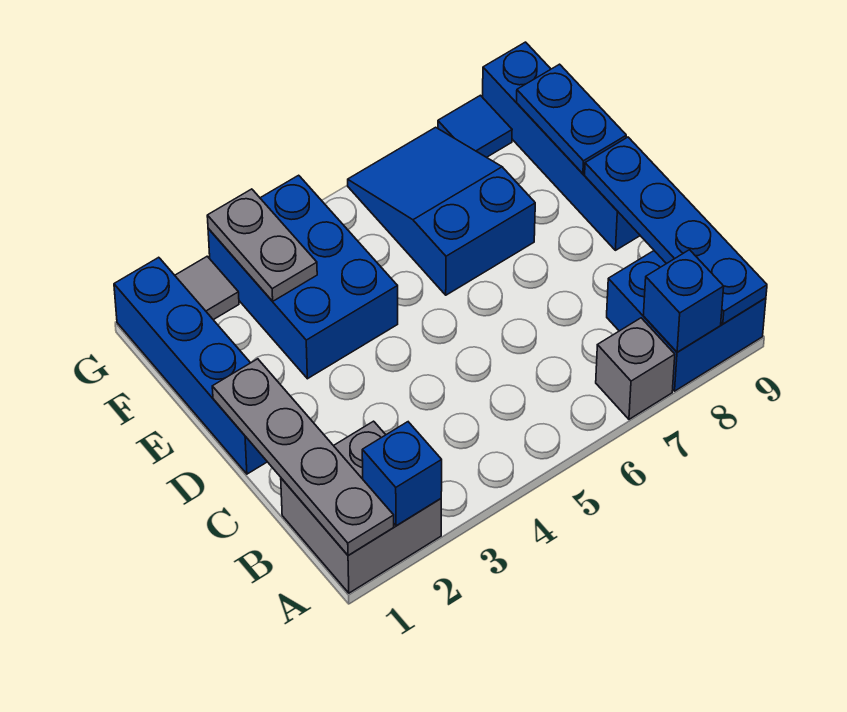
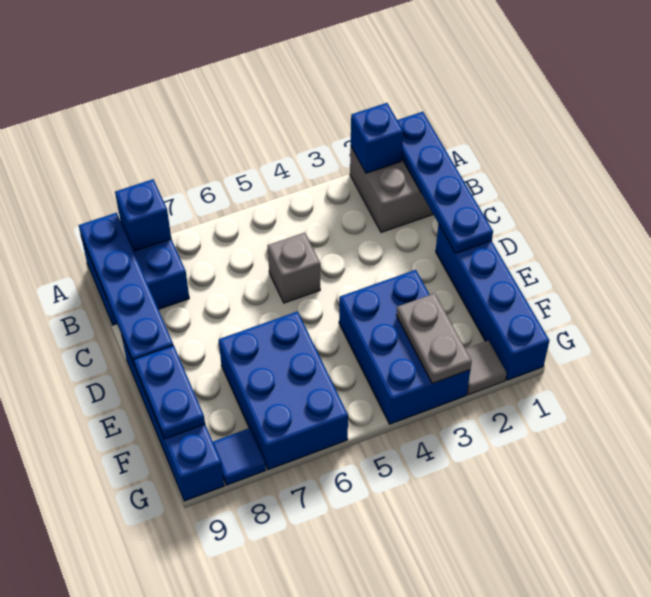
grey plate A1:D1 level 2 -> blue plate A1:D1 level 2
grey brick A7 level 1 -> grey brick C5 level 1
blue slope E6:G7 level 1 top E -> blue brick E6:G7 level 1

